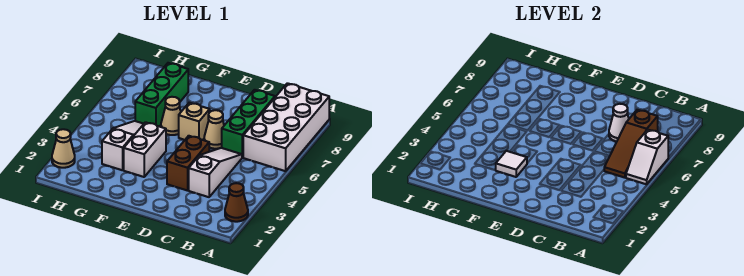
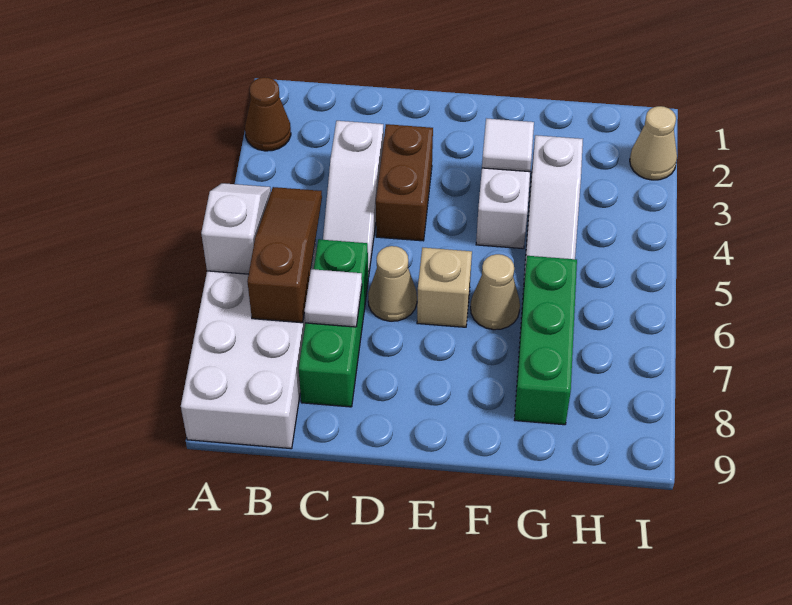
white cone C7 level 2 -> white tile C7 level 2

